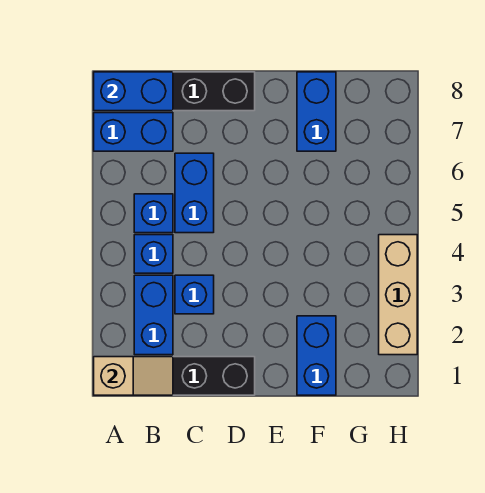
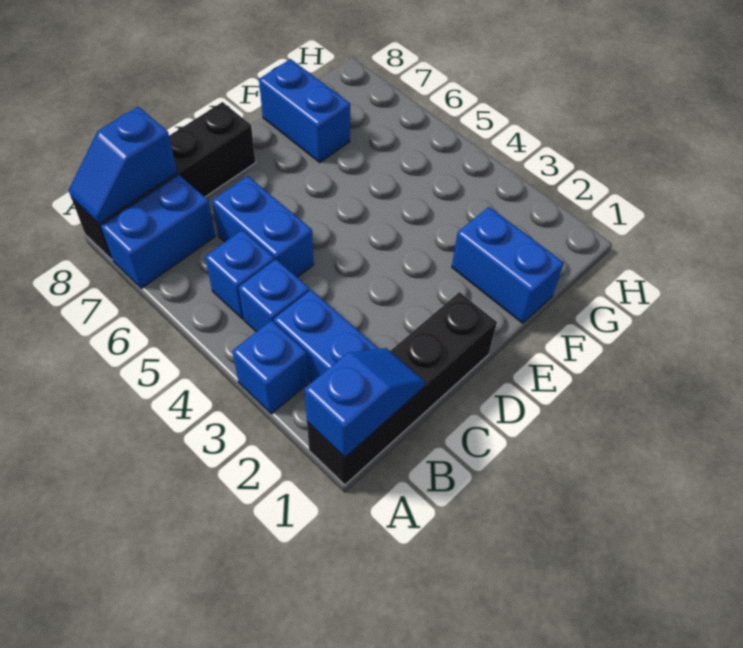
tan slope A1:B1 level 2 top A -> blue slope A1:B1 level 2 top A
blue brick A8:B8 level 2 -> blue slope A8:B8 level 2 top B
blue brick C3 level 1 -> blue brick A3 level 1
tan brick H2:H4 level 1 -> none

